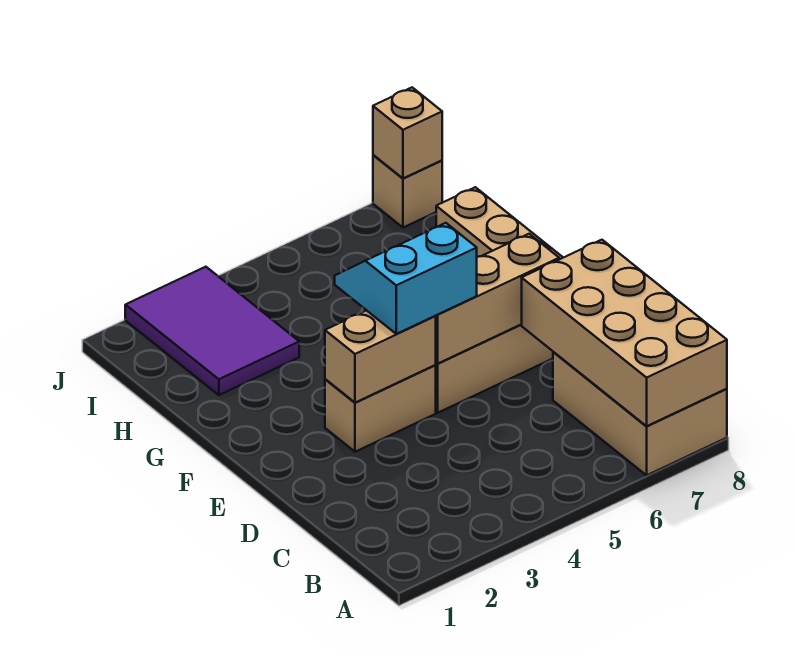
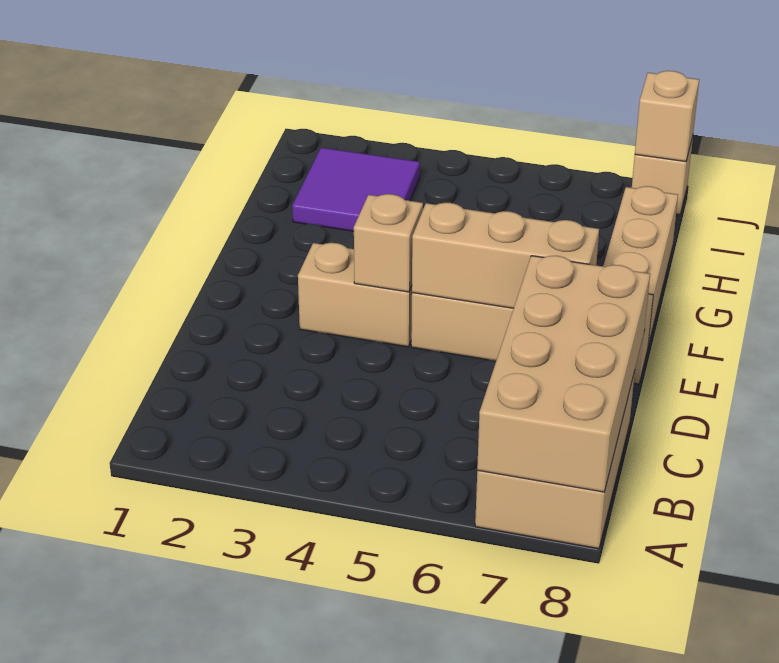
tan brick E3:E4 level 2 -> tan brick E4 level 2
cyan slope E4:F5 level 3 top E -> none
purple tile H2:J3 level 1 -> purple tile H2:I3 level 1

